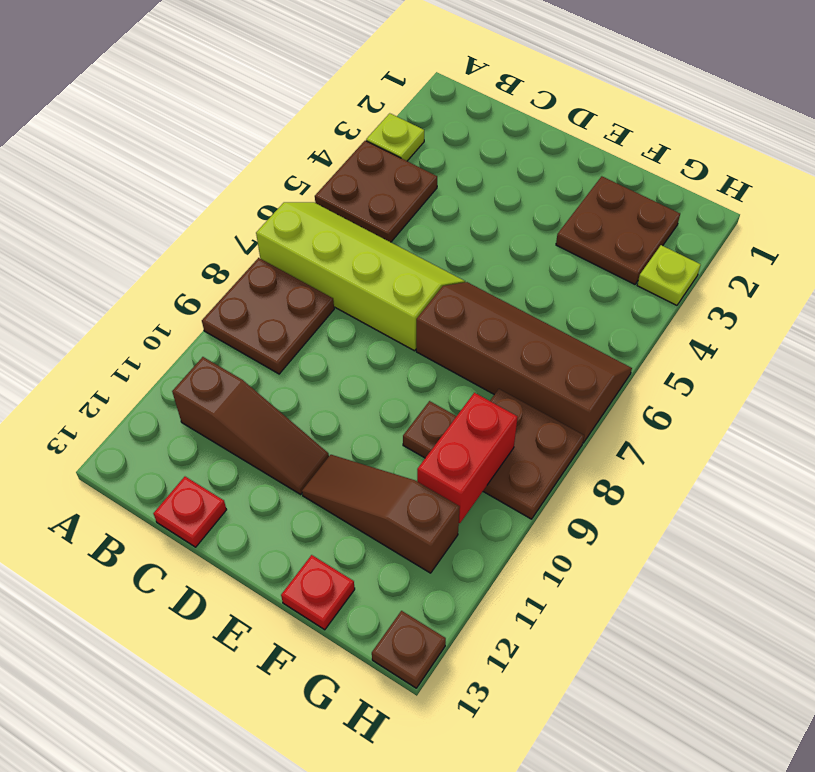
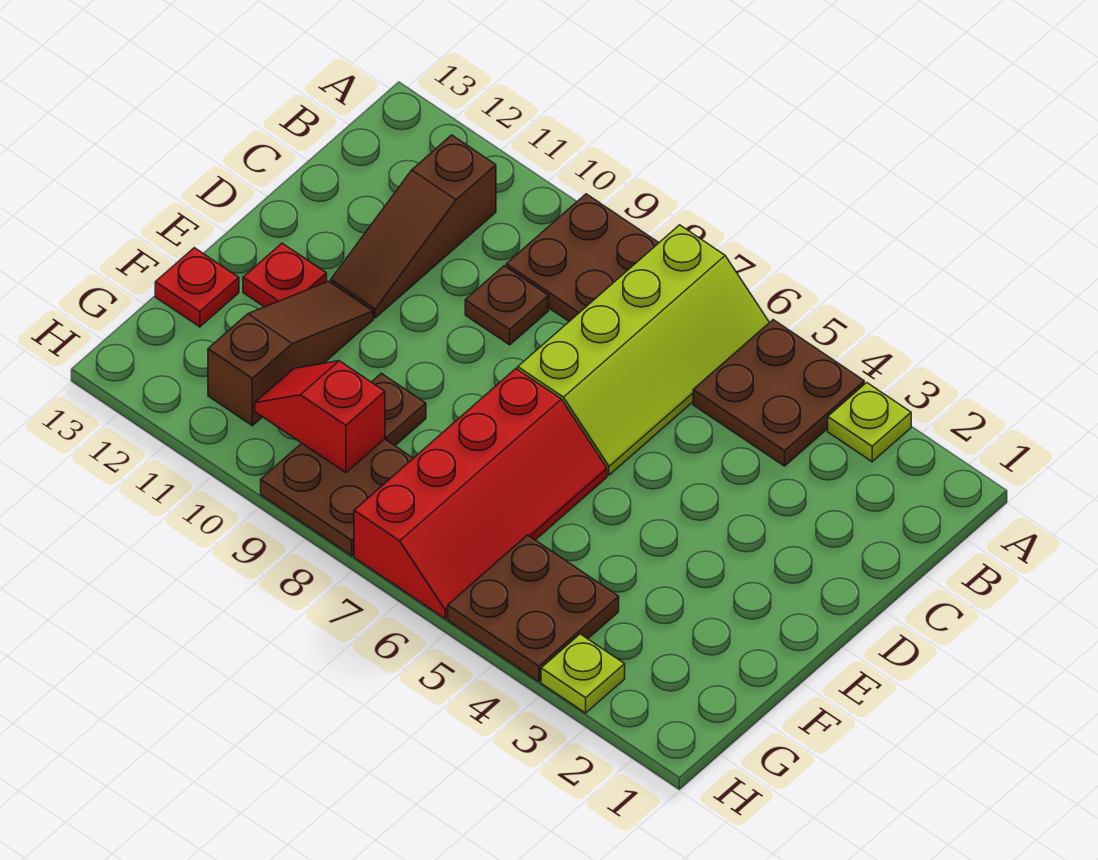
red plate C13 level 1 -> red plate E12 level 1
brown slope E6:H7 level 1 top 7 -> red slope E6:H7 level 1 top 7
brown plate F2:G3 level 1 -> brown plate G4:H5 level 1
red brick G9:G10 level 2 -> red slope G9:G10 level 2 top 9
brown plate H13 level 1 -> brown plate C9 level 1

